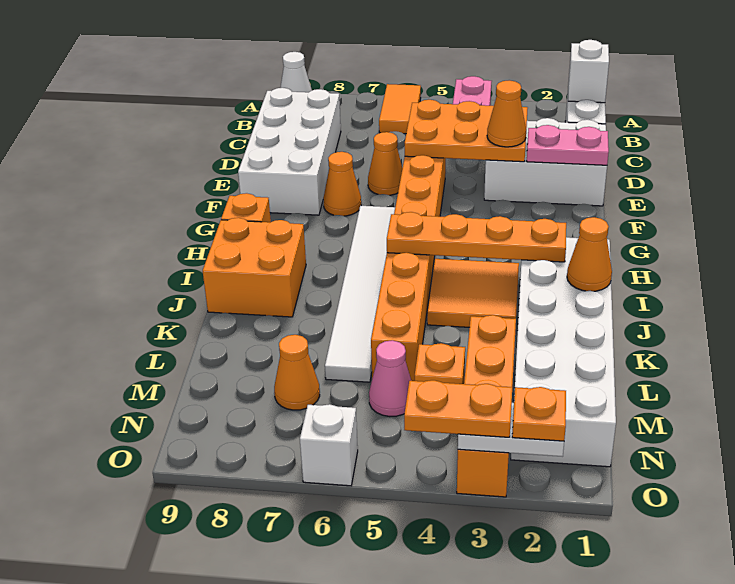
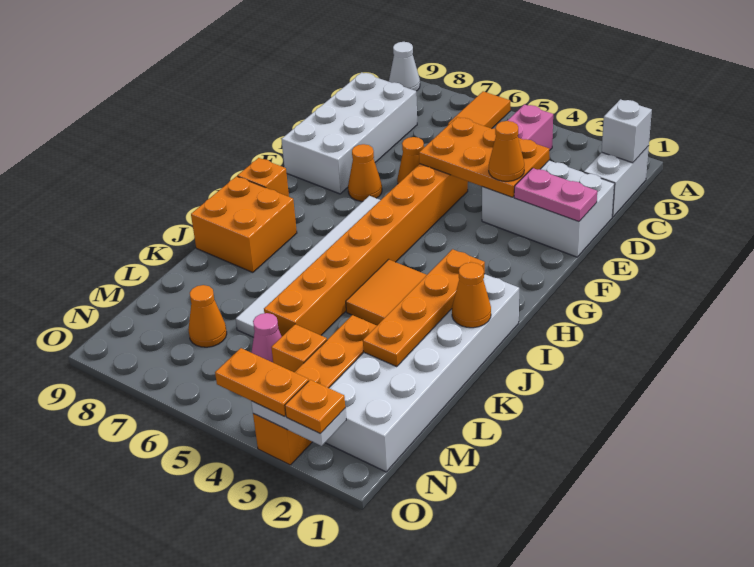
orange plate I2:I5 level 2 -> orange plate I2:L2 level 2
white brick O6 level 1 -> none

